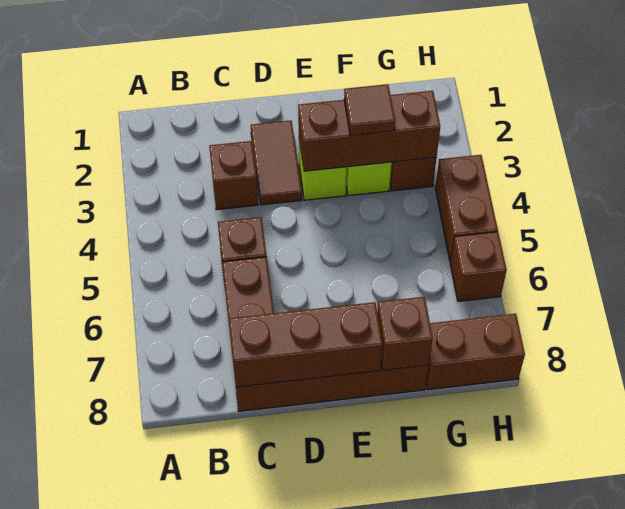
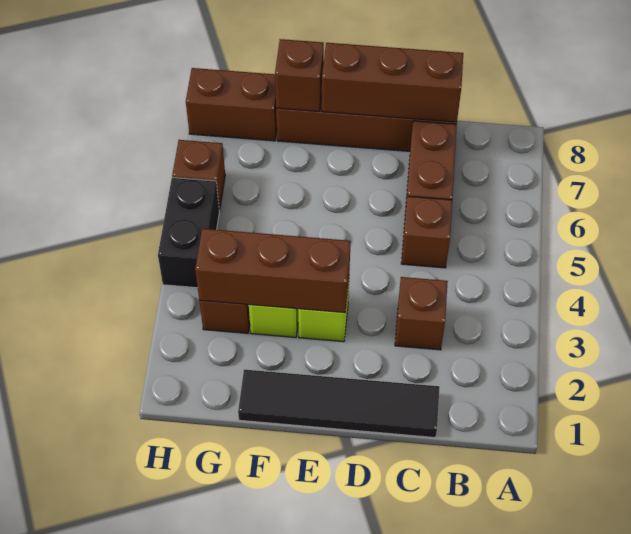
none -> black tile C1:F1 level 1
brown tile D2:D3 level 1 -> none
brown tile F3 level 3 -> none
brown brick H4:H5 level 1 -> black brick H4:H5 level 1

